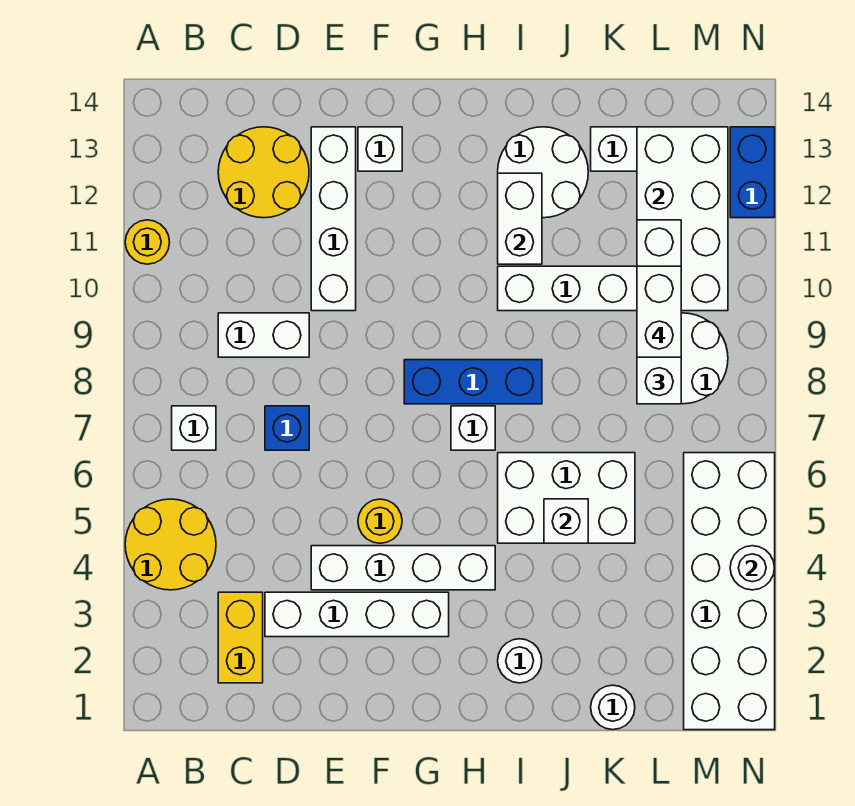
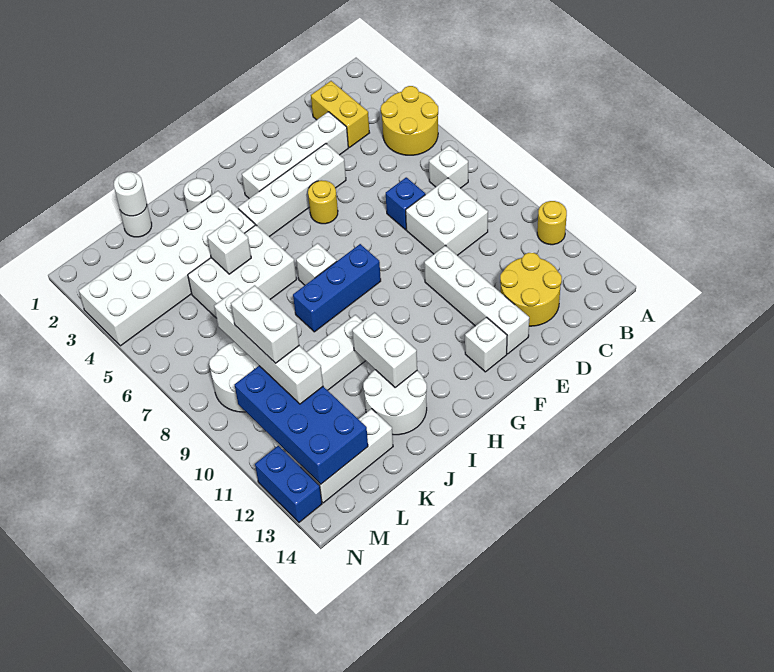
white brick C9:D9 level 1 -> white brick C8:D9 level 1
white brick L10:M13 level 2 -> blue brick L10:M13 level 2
white brick M1:N6 level 1 -> white brick I3:N4 level 1
white round brick N4 level 2 -> white round brick K1 level 2

